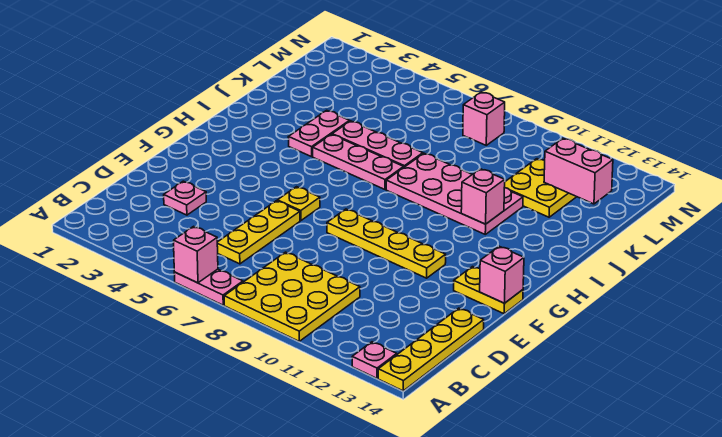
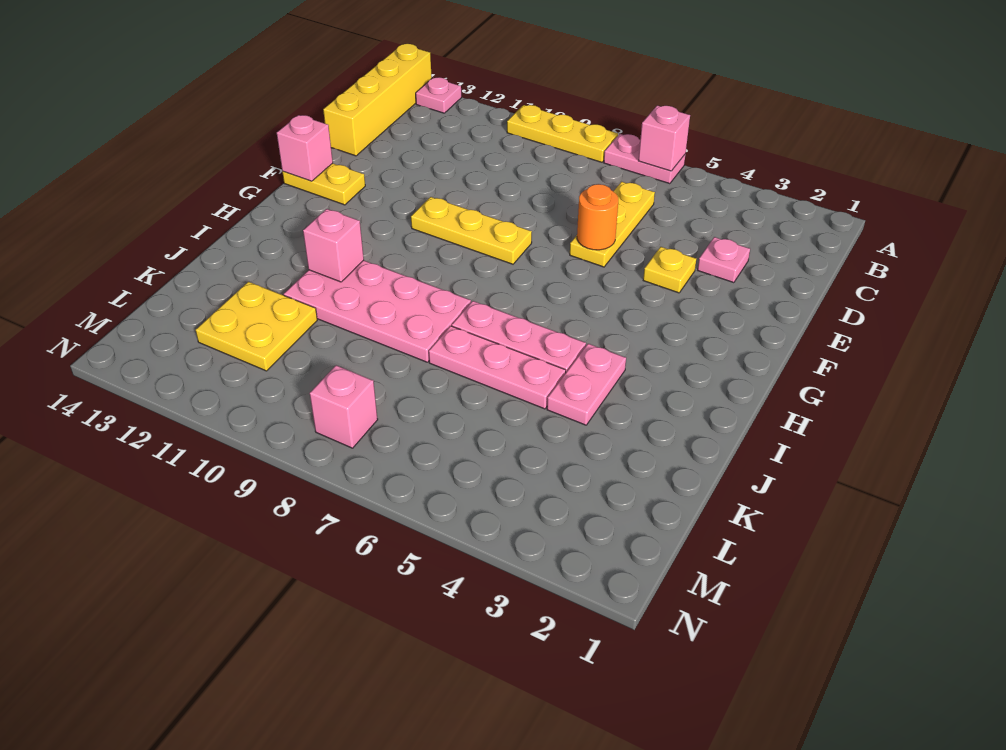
yellow plate A8:C10 level 1 -> yellow plate A8:A10 level 1
yellow plate A14:D14 level 1 -> yellow brick A14:D14 level 1
none -> orange round brick E6 level 2
yellow plate F6 level 1 -> yellow plate E4 level 1
yellow plate F8:F11 level 1 -> yellow plate F8:F10 level 1
pink brick L12:L13 level 2 -> none

